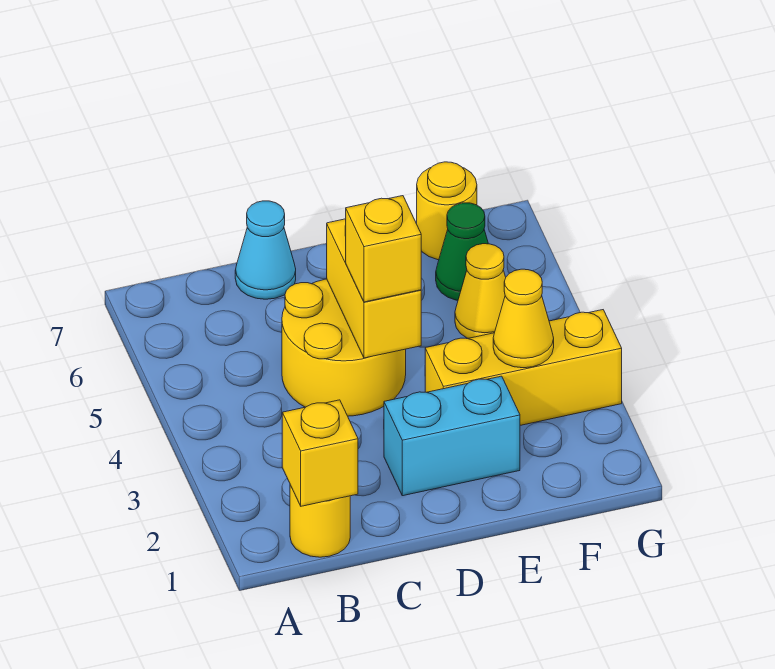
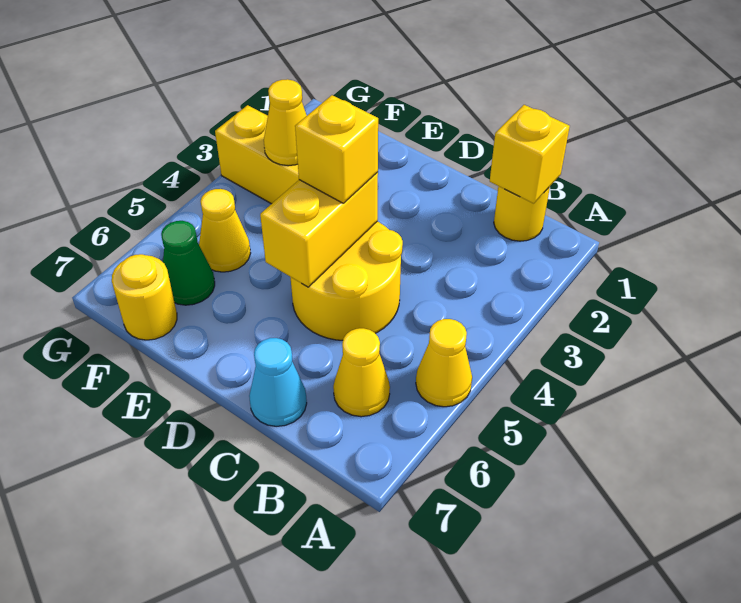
none -> yellow cone A5 level 1
none -> yellow cone B6 level 1
cyan brick D2:E2 level 1 -> none

